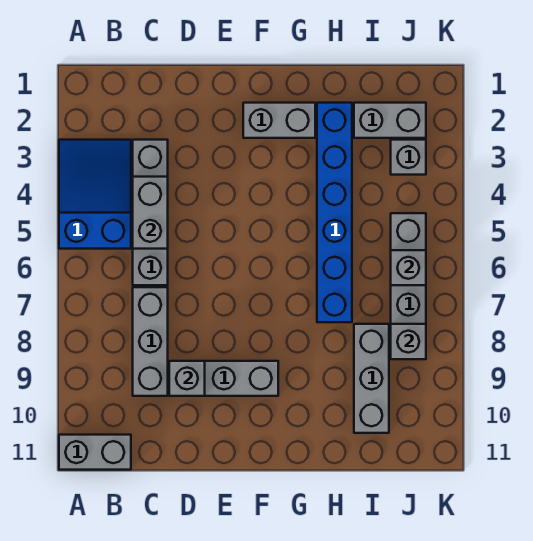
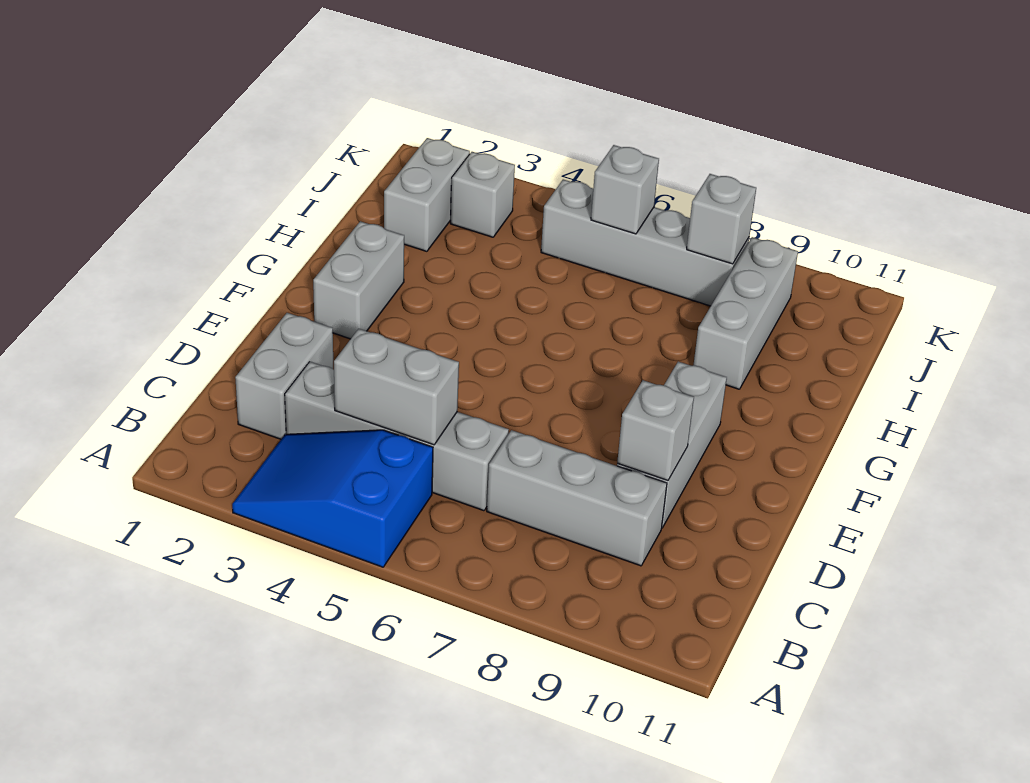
grey brick A11:B11 level 1 -> grey brick C2:D2 level 1
blue brick H2:H7 level 1 -> none
grey brick I8:I10 level 1 -> grey brick H9:J9 level 1

